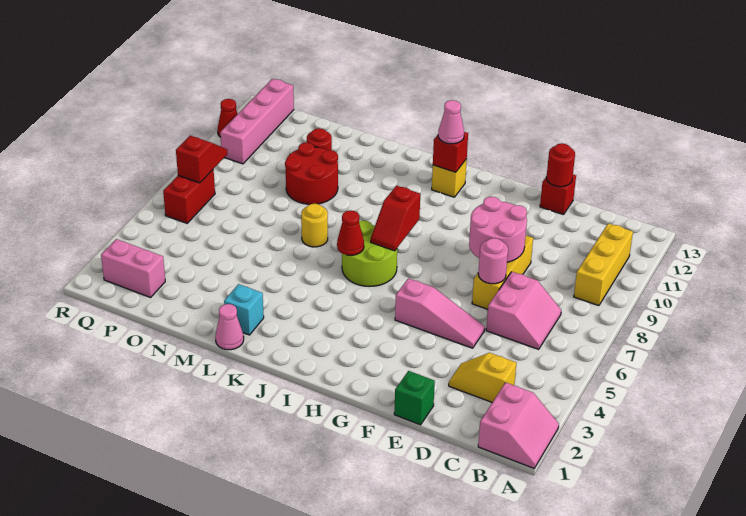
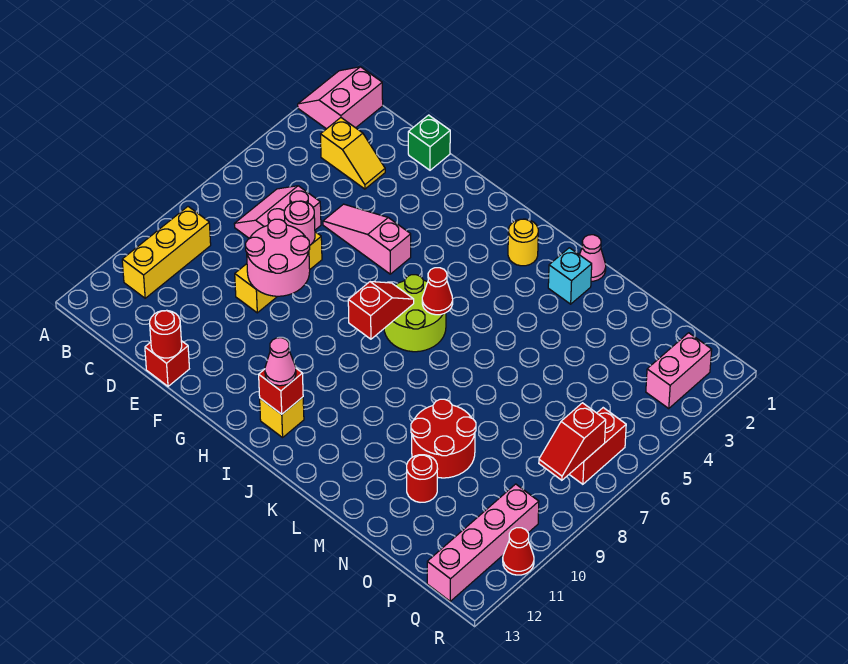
yellow round brick L7 level 1 -> yellow round brick J2 level 1
pink brick P2:Q2 level 1 -> pink brick Q2:Q3 level 1

